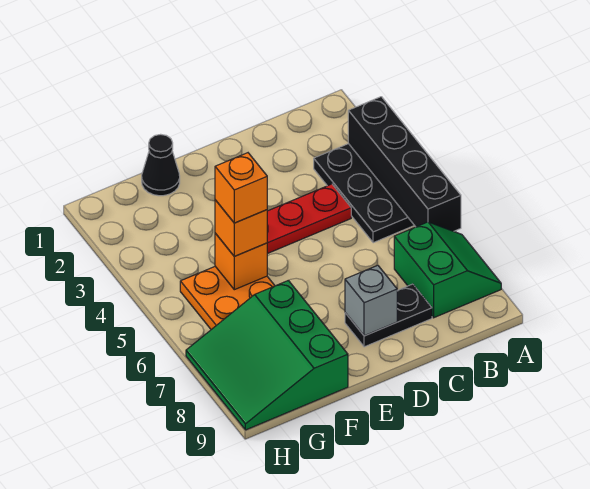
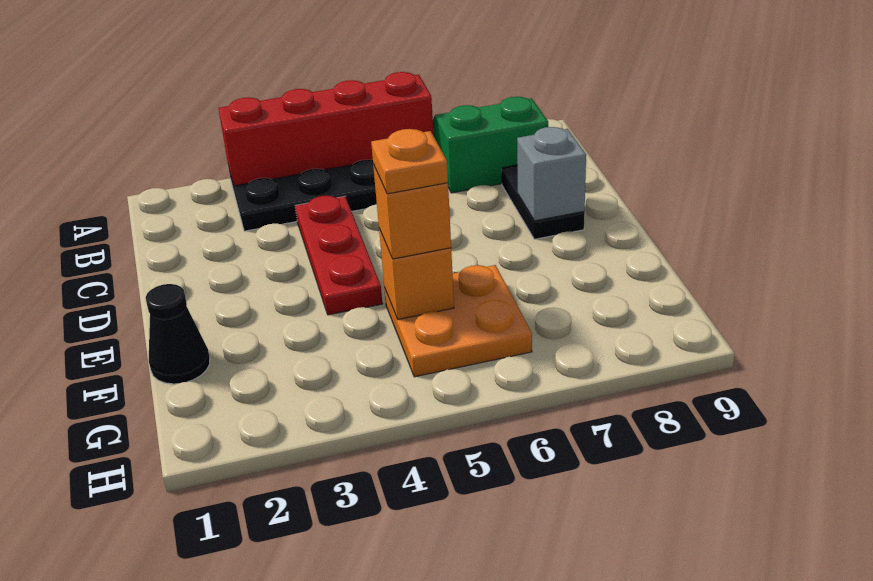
black brick A3:A6 level 2 -> red brick A3:A6 level 2
orange brick F5 level 4 -> orange plate F5 level 4
green slope F7:H9 level 1 top F -> none

